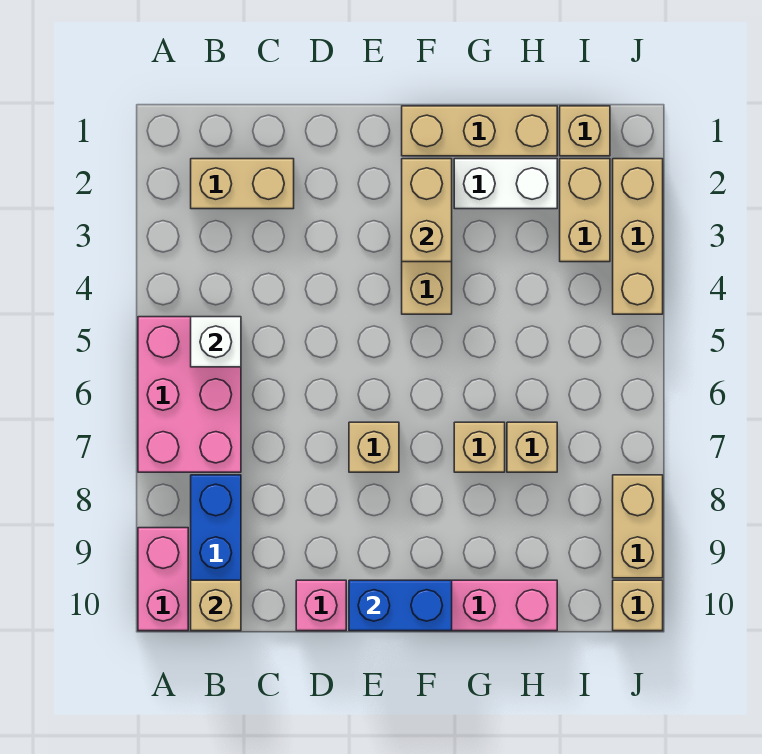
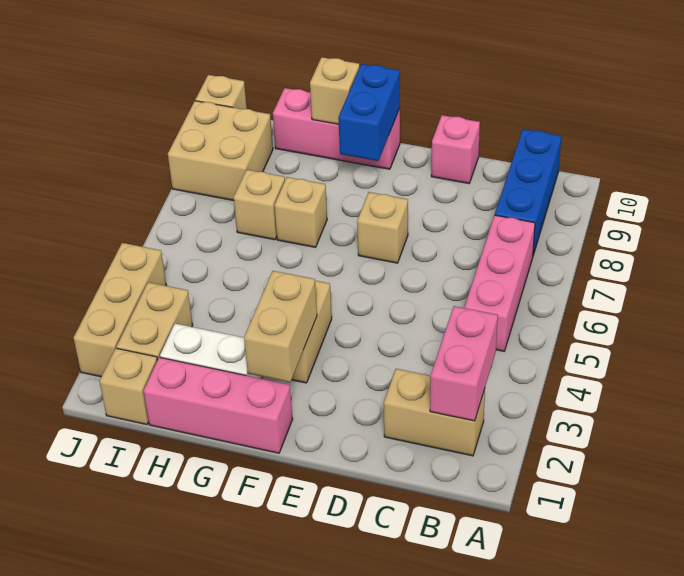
pink brick A5:B7 level 1 -> pink brick B5:B7 level 1
pink brick A9:A10 level 1 -> pink brick B2:B3 level 2
white brick B5 level 2 -> none
tan brick B10 level 2 -> tan brick G10 level 2
blue brick E10:F10 level 2 -> blue brick F9:F10 level 2
tan brick F1:H1 level 1 -> pink brick F1:H1 level 1
tan brick J8:J9 level 1 -> tan brick I8:J9 level 1

